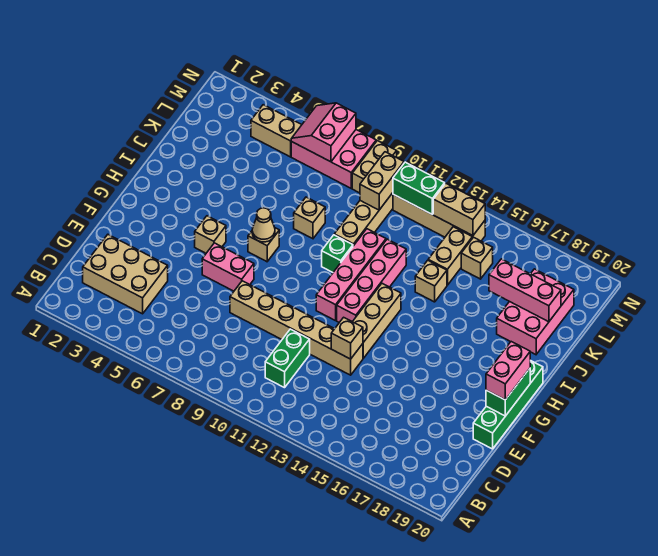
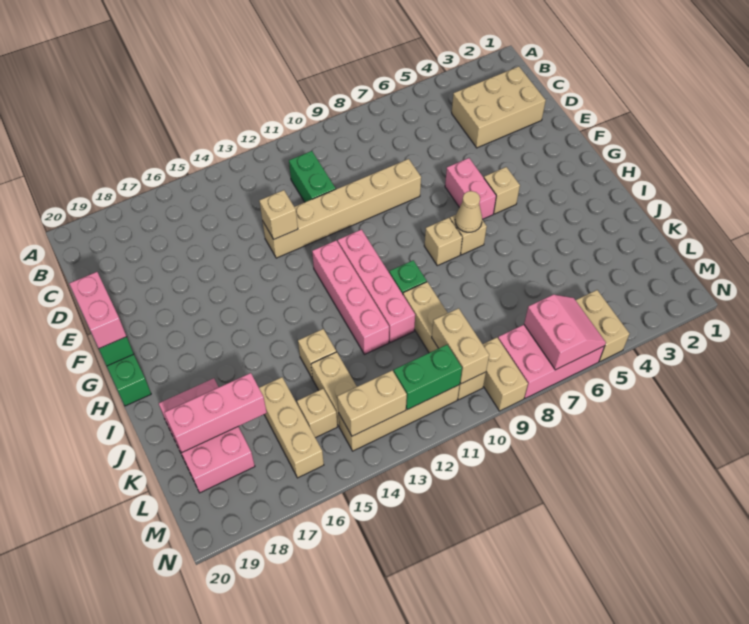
pink brick F6:F7 level 1 -> pink brick F6:G6 level 1
tan brick F13:H13 level 1 -> tan brick K16:M16 level 1
tan brick J8 level 1 -> tan brick H8 level 1
tan brick M4:M5 level 1 -> tan brick M5:N5 level 1

